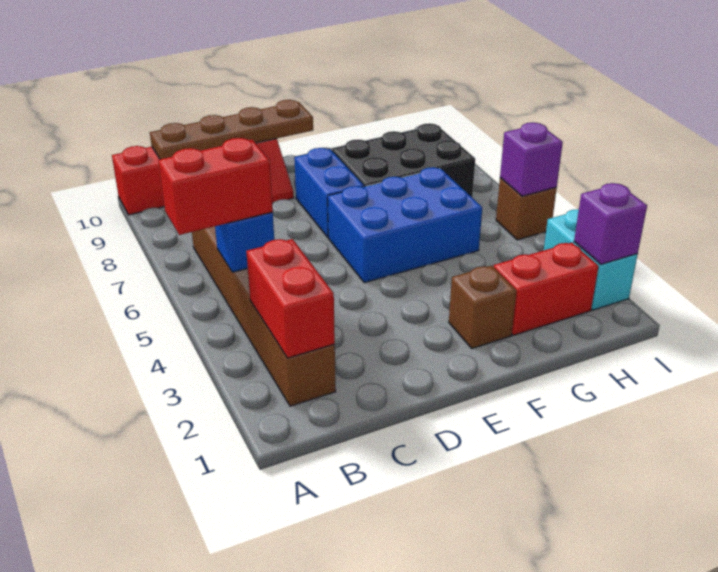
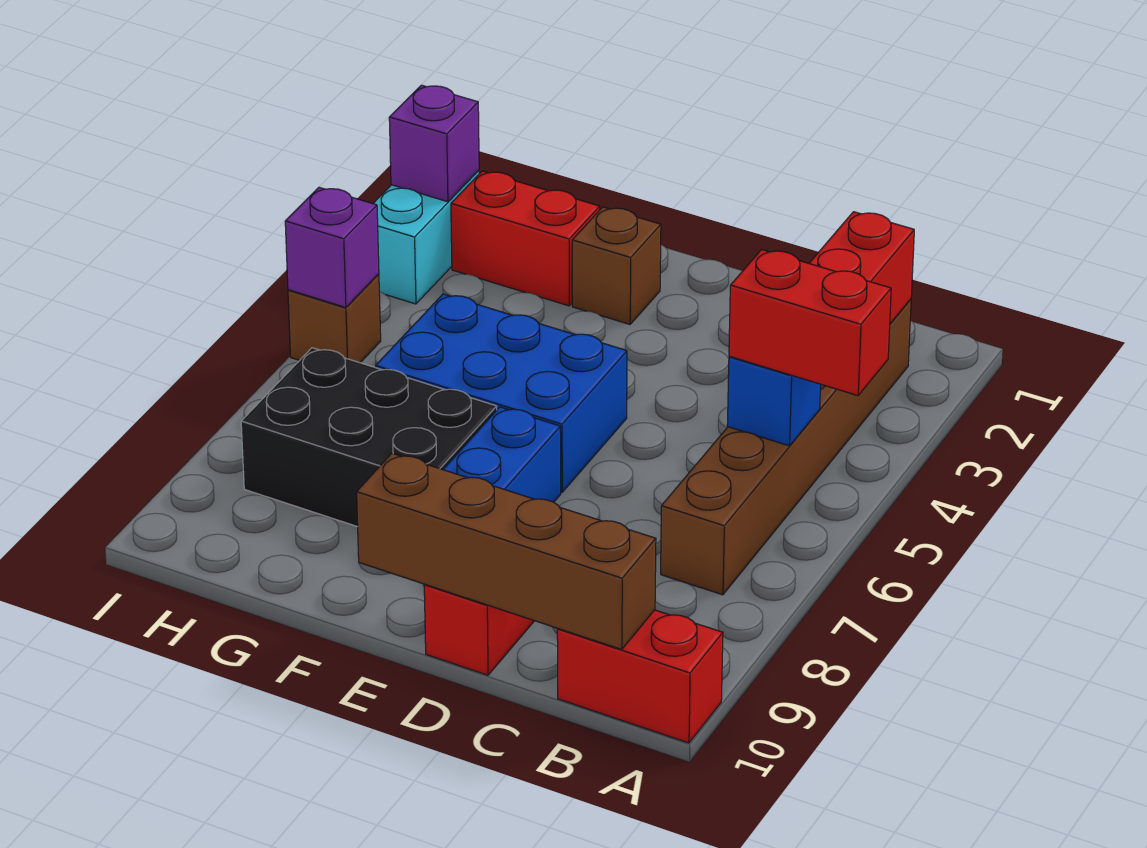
brown plate B10:E10 level 2 -> brown brick B10:E10 level 2

